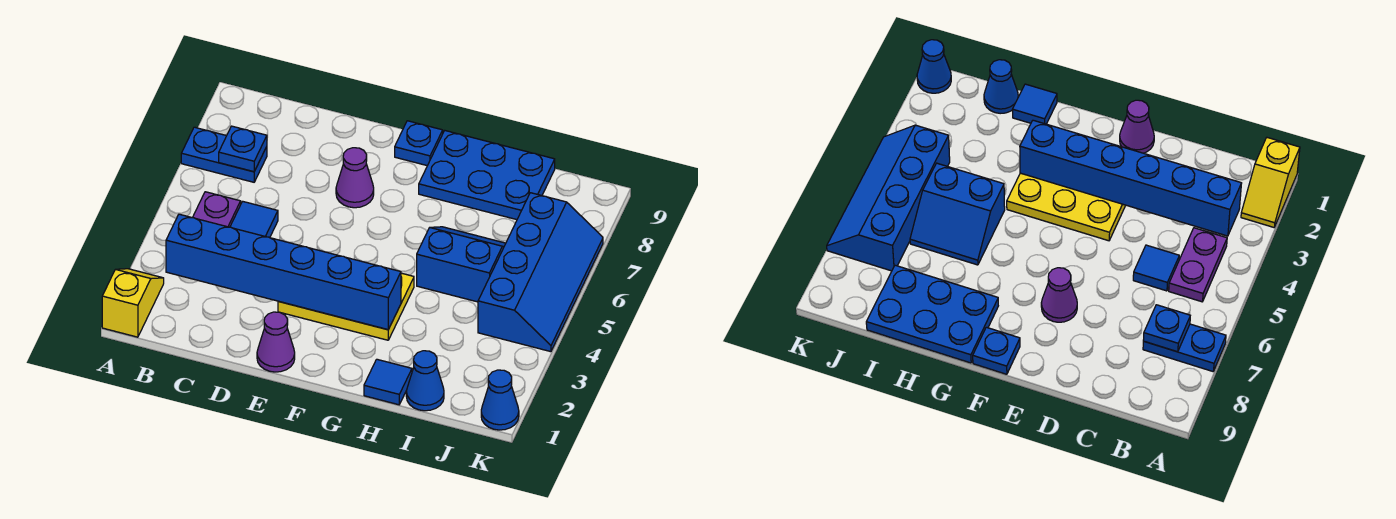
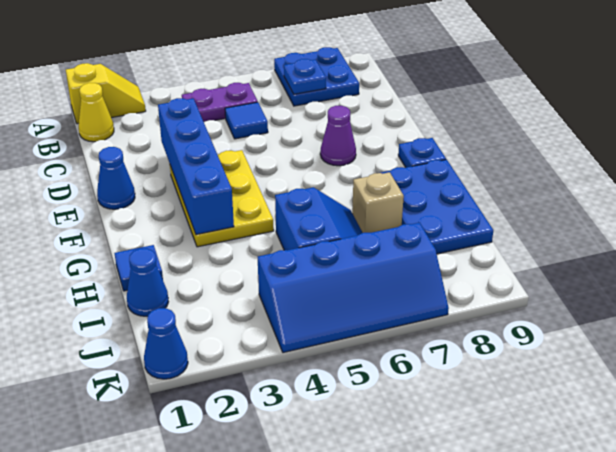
blue plate A7:B7 level 1 -> blue plate A7:B8 level 1
none -> yellow cone B1 level 1
blue brick B3:G3 level 2 -> blue brick D3:G3 level 2
purple cone E1 level 1 -> blue cone E1 level 1
none -> tan brick H7 level 1

